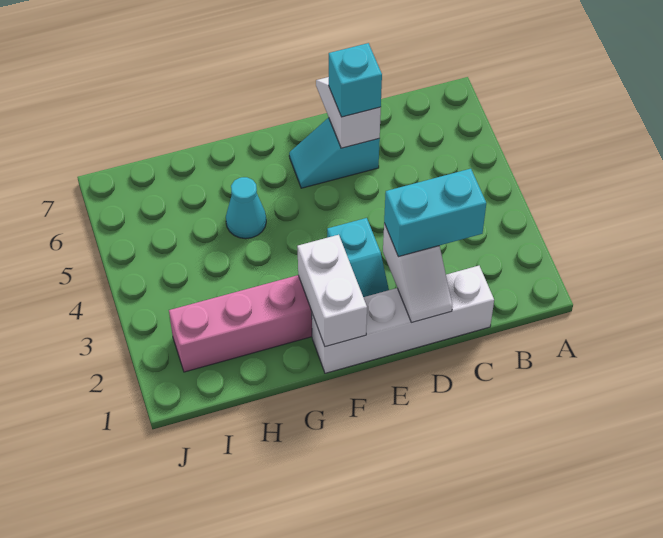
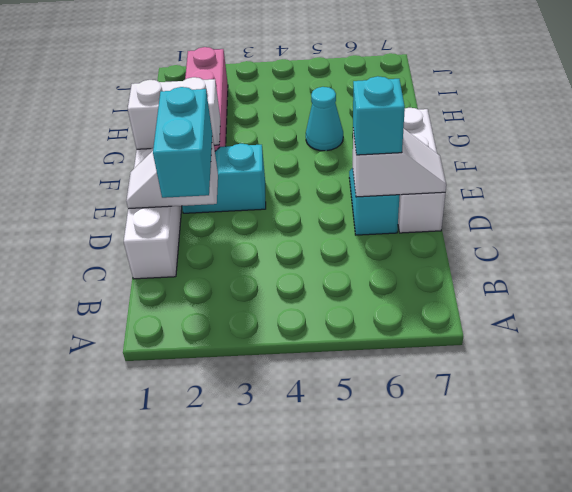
none -> white brick D7:F7 level 1

